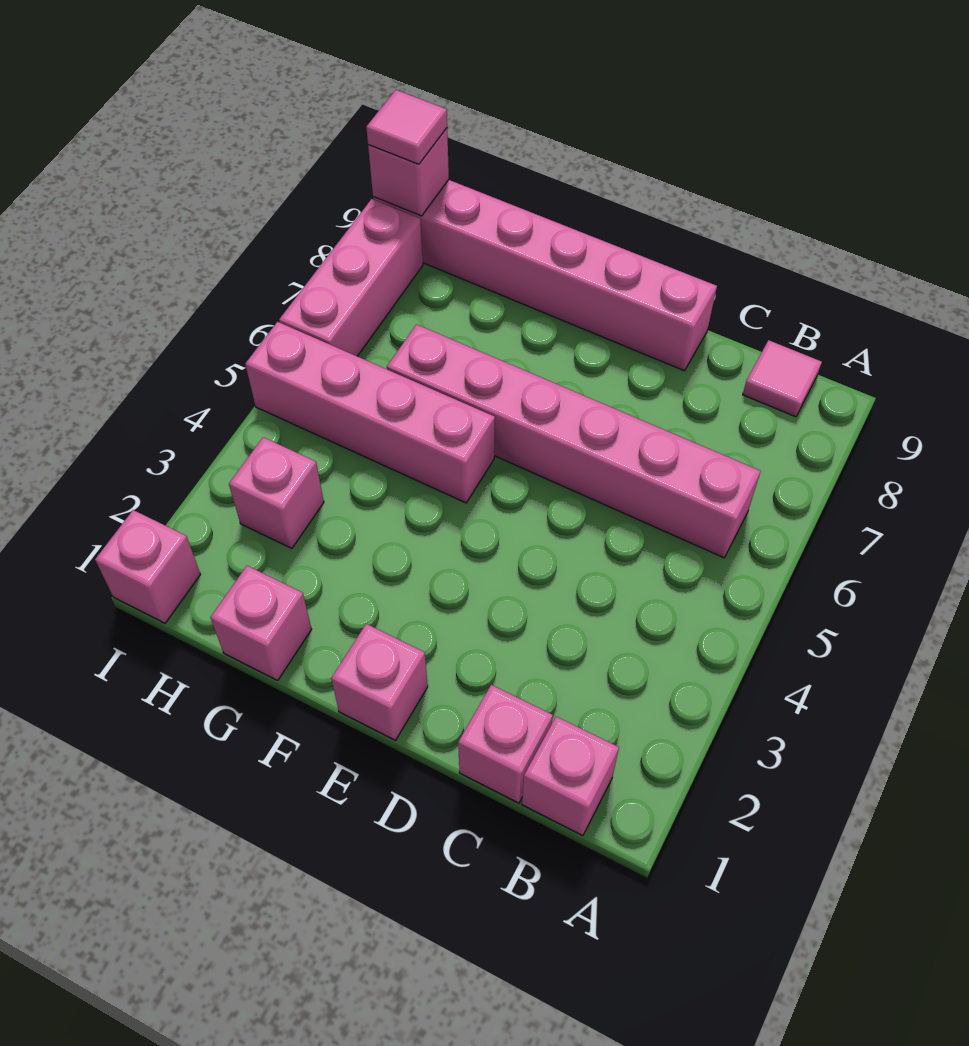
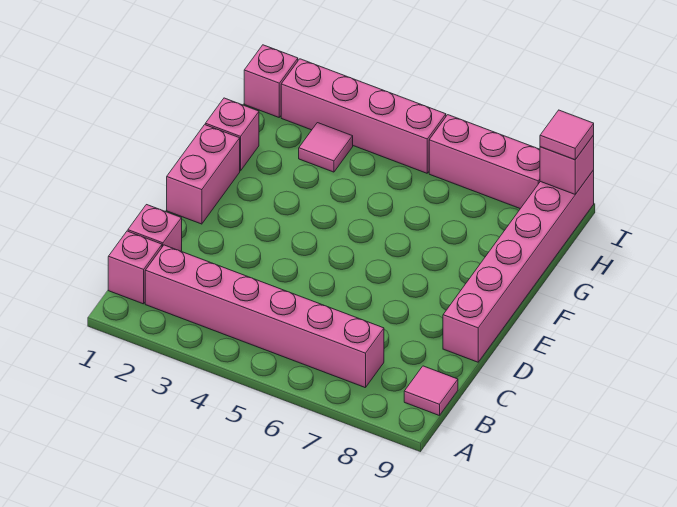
pink brick B6:G6 level 1 -> pink brick B2:B7 level 1
pink brick E1 level 1 -> pink brick E1:F1 level 1
pink brick F5:I5 level 1 -> pink brick I2:I5 level 1
pink brick H3 level 1 -> pink tile H3 level 1

